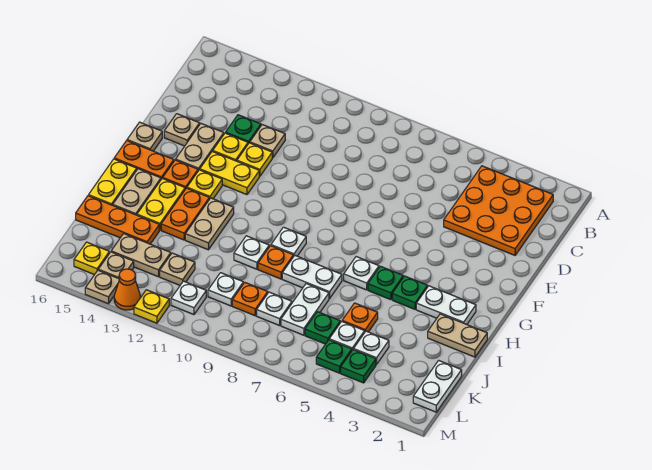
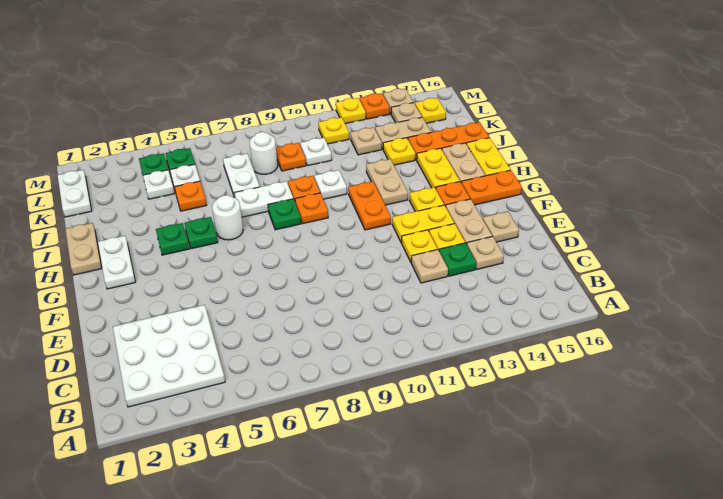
orange plate B2:D4 level 1 -> white plate B2:D4 level 1
tan plate F16 level 1 -> tan plate D14 level 1
white plate H2:H3 level 1 -> white plate G2:H2 level 1
white plate H6 level 1 -> white round brick H6 level 1
white plate H9 level 1 -> orange plate H9 level 1
orange plate H13:I13 level 1 -> orange plate G11:H11 level 1
tan plate I1:I2 level 1 -> tan plate H1:I1 level 1
none -> yellow plate J13 level 1
green plate K6 level 1 -> green plate H8 level 1
white plate K8 level 1 -> white round brick K8 level 1
white plate L11 level 1 -> yellow plate L11 level 1
orange cone M13 level 1 -> orange plate M13 level 1

